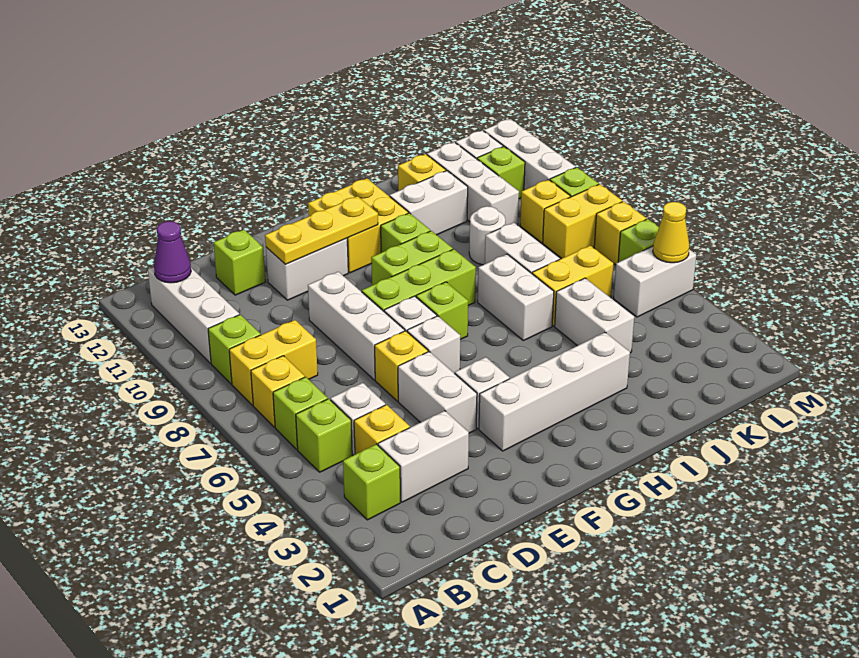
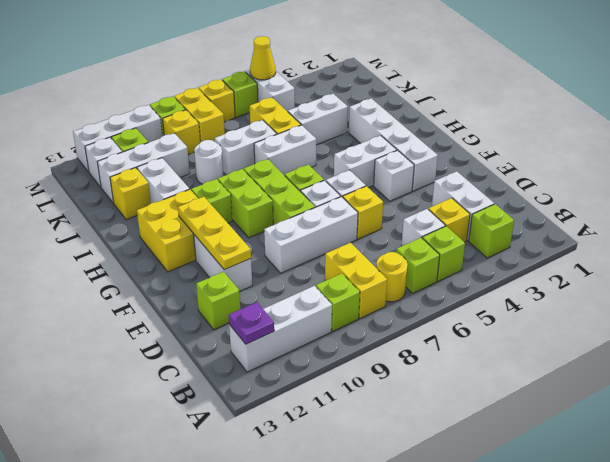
yellow brick B7 level 1 -> yellow round brick B7 level 1
purple cone B12 level 2 -> purple plate B12 level 2
white brick E4:E5 level 1 -> white brick G4:G5 level 1

